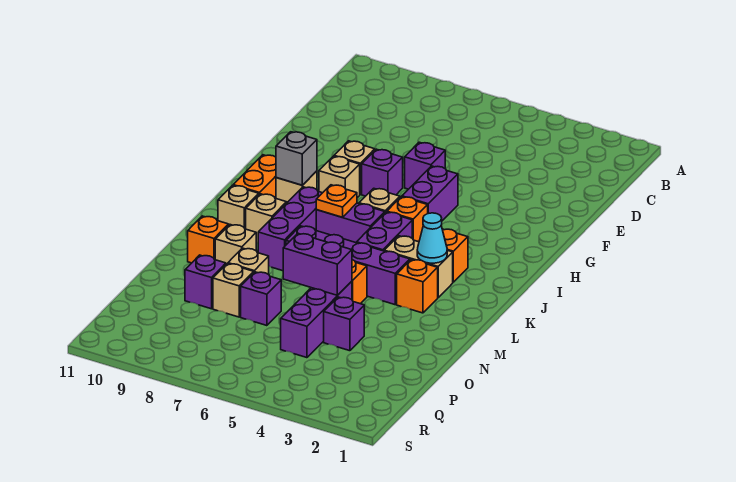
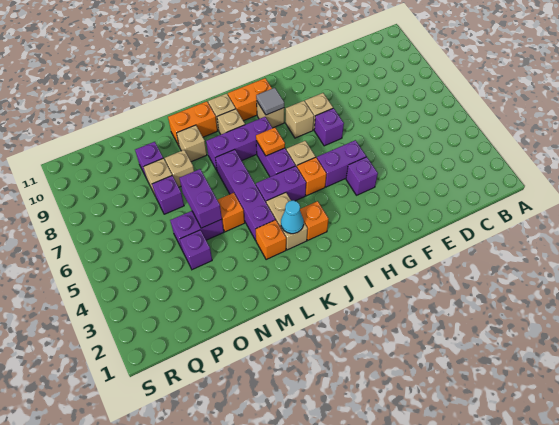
purple brick F6 level 1 -> purple brick G4 level 1
grey brick I9 level 2 -> grey tile I9 level 2
orange brick M10 level 1 -> orange brick L10:M10 level 1
purple brick N5:P5 level 1 -> purple brick N5:O5 level 1

